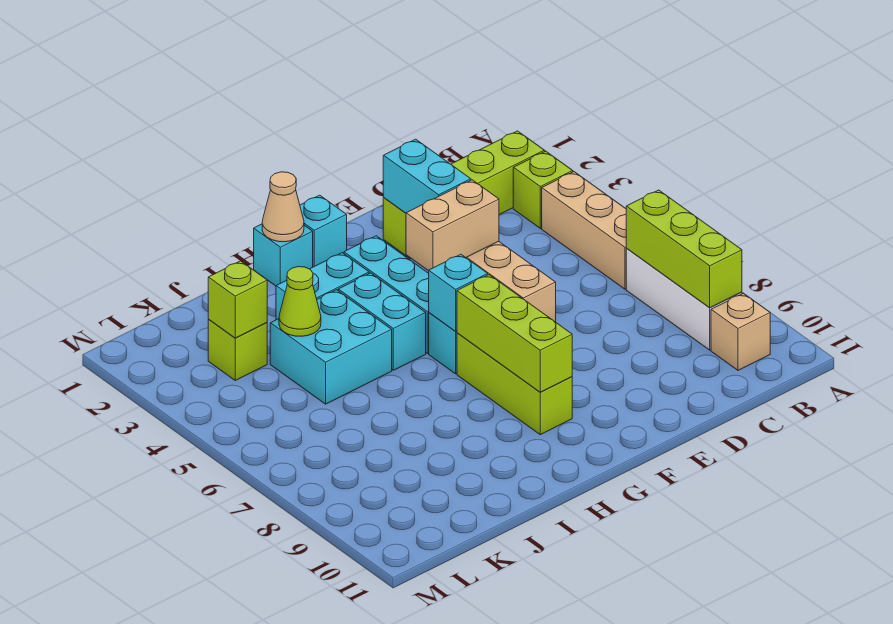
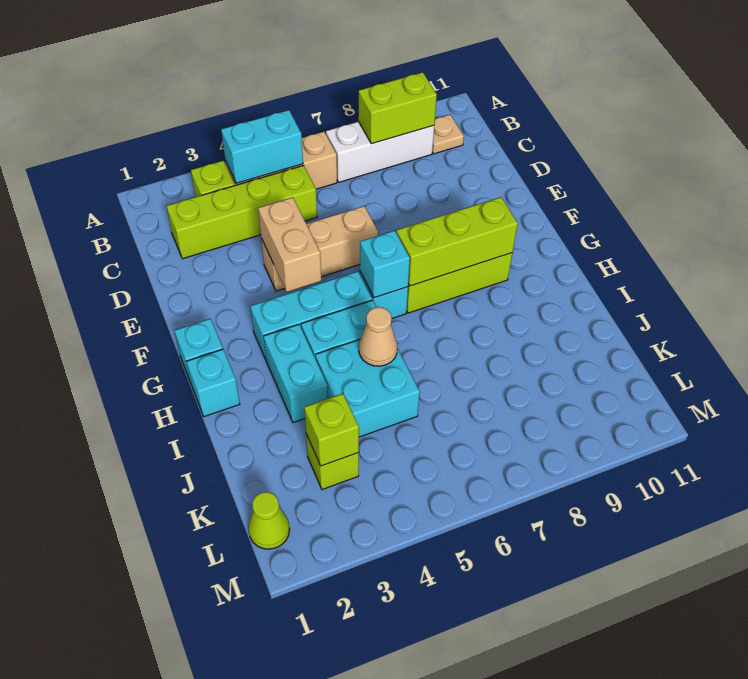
lime brick B2:E2 level 1 -> lime brick C2:C5 level 1
lime brick B7:B9 level 2 -> lime brick B8:B9 level 2
tan brick B10 level 1 -> tan plate B10 level 1
cyan brick E2:E3 level 2 -> cyan brick B4:B5 level 2
tan cone H1 level 2 -> tan cone I5 level 2
lime cone J4 level 2 -> lime cone L1 level 1

